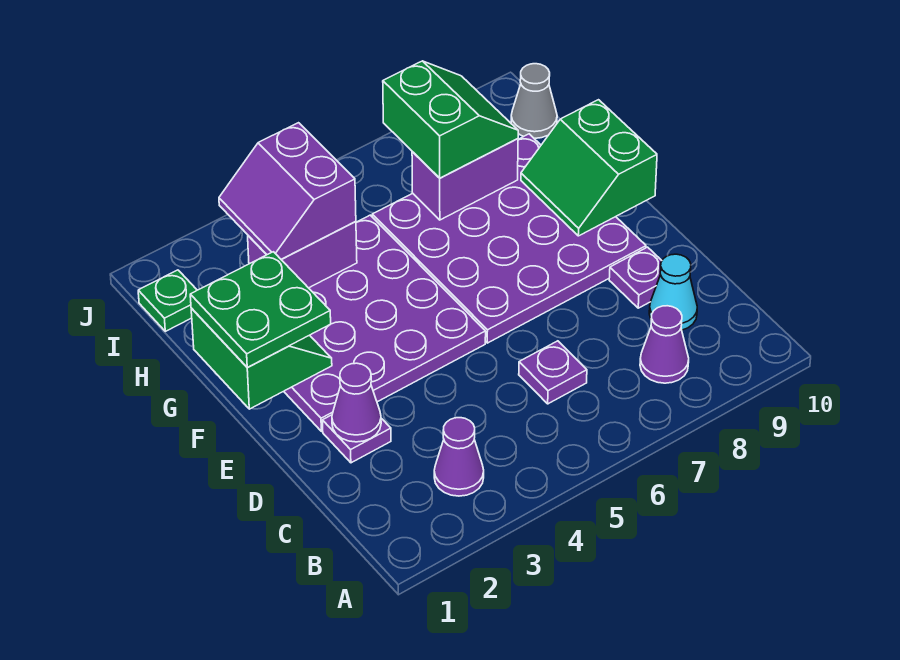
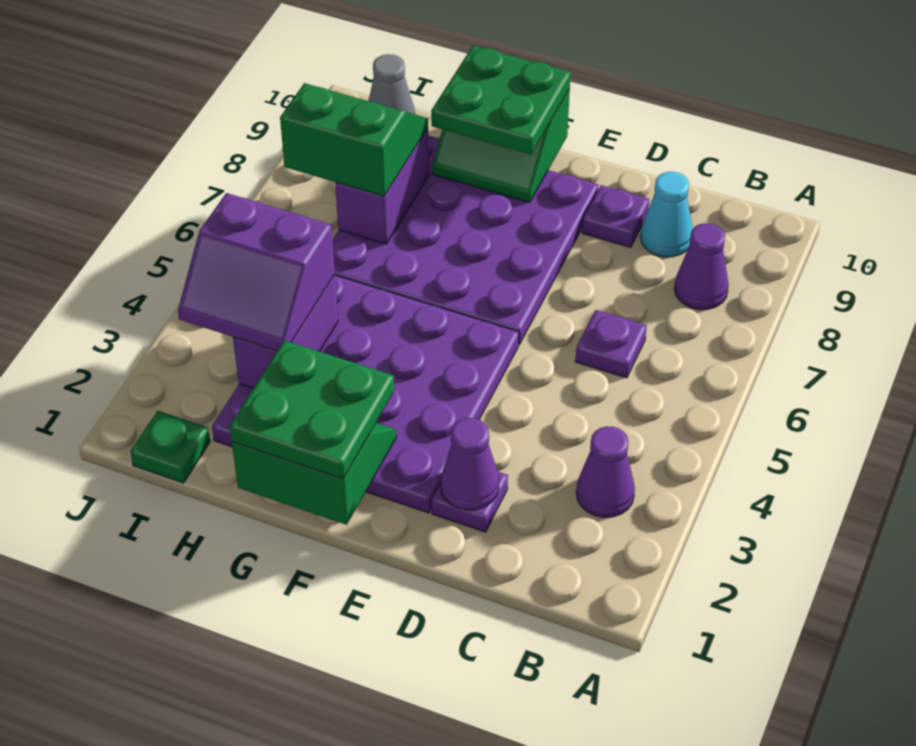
none -> green plate F9:G10 level 3

